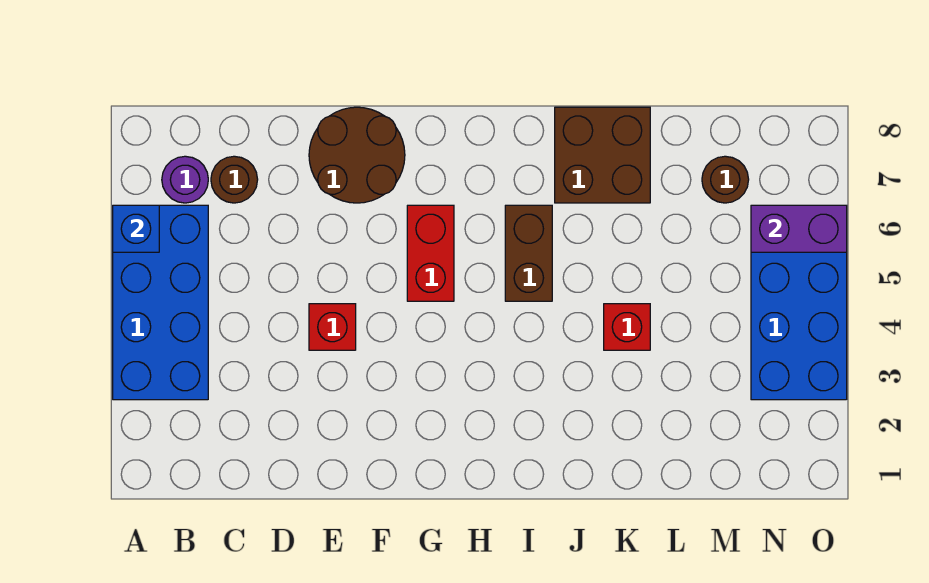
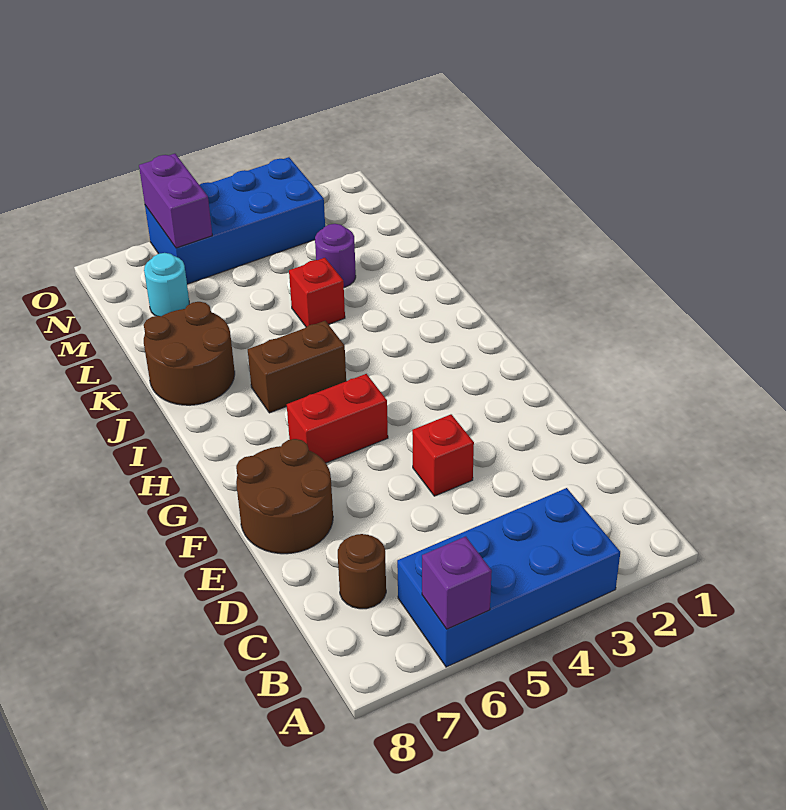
blue brick A6 level 2 -> purple brick A6 level 2
purple round brick B7 level 1 -> purple round brick L3 level 1
brown brick J7:K8 level 1 -> brown round brick J7:K8 level 1
brown round brick M7 level 1 -> cyan round brick M7 level 1

